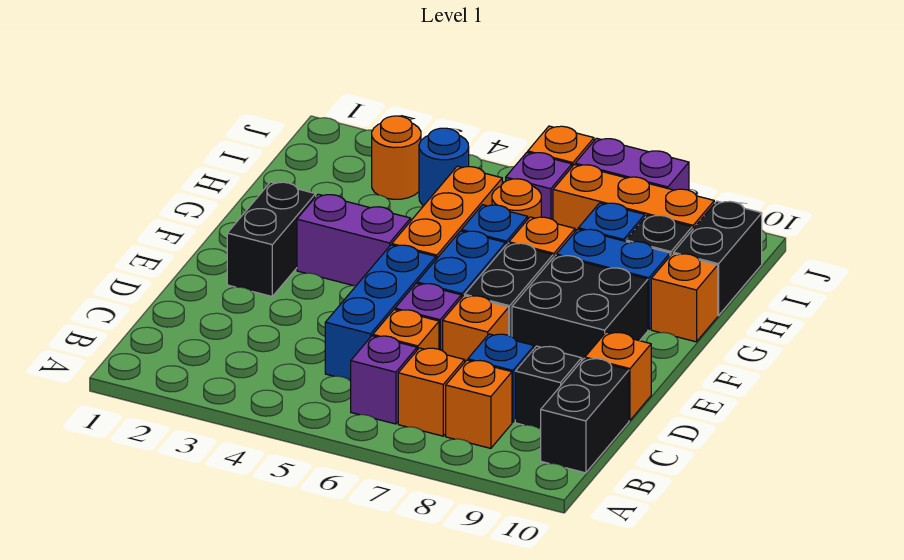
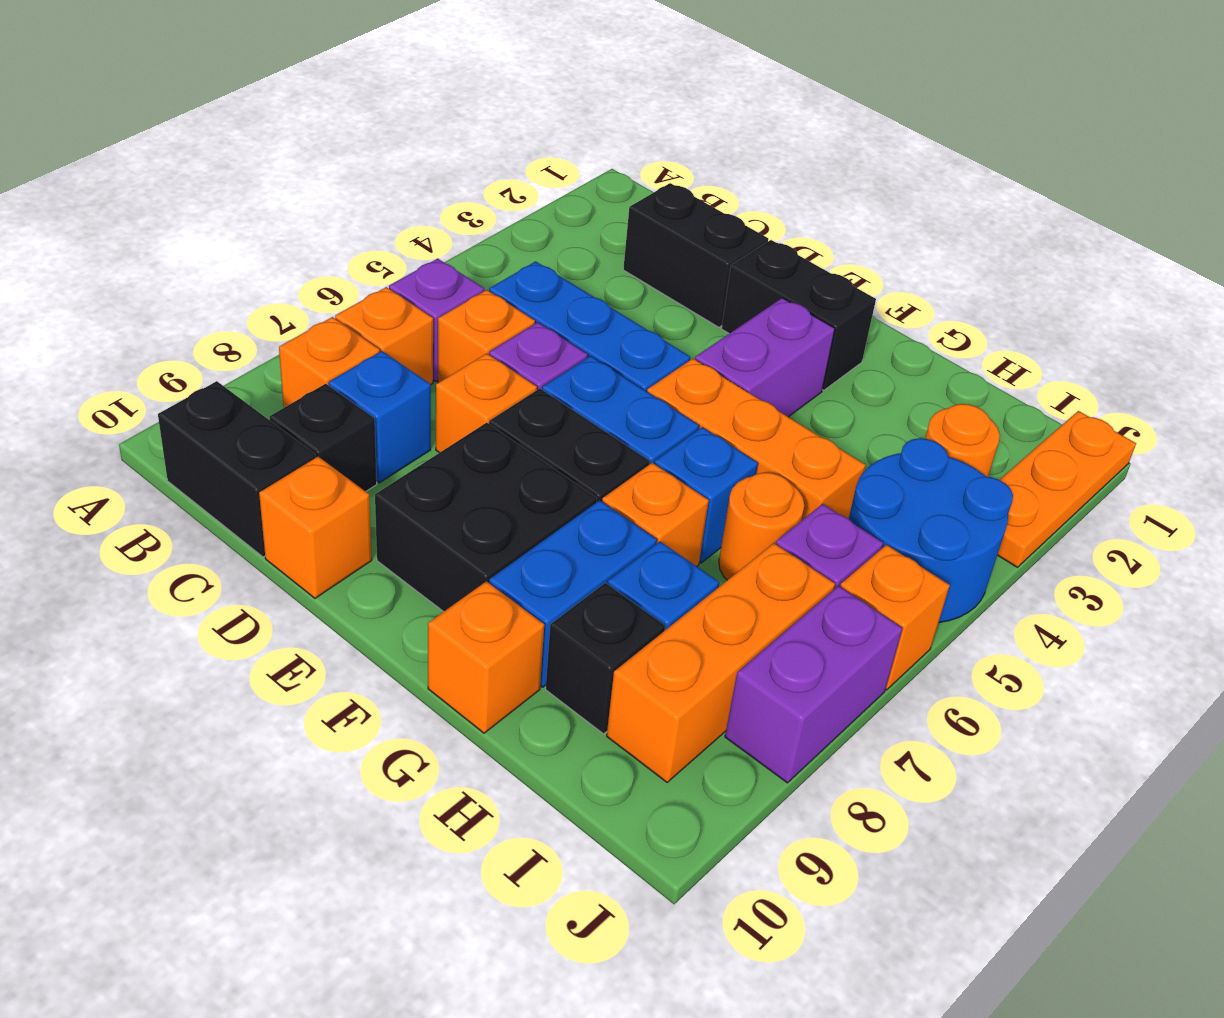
black brick H10:I10 level 1 -> black brick C2:D2 level 1
blue round brick I4 level 1 -> blue round brick I4:J5 level 1
none -> orange plate J1:J3 level 1

